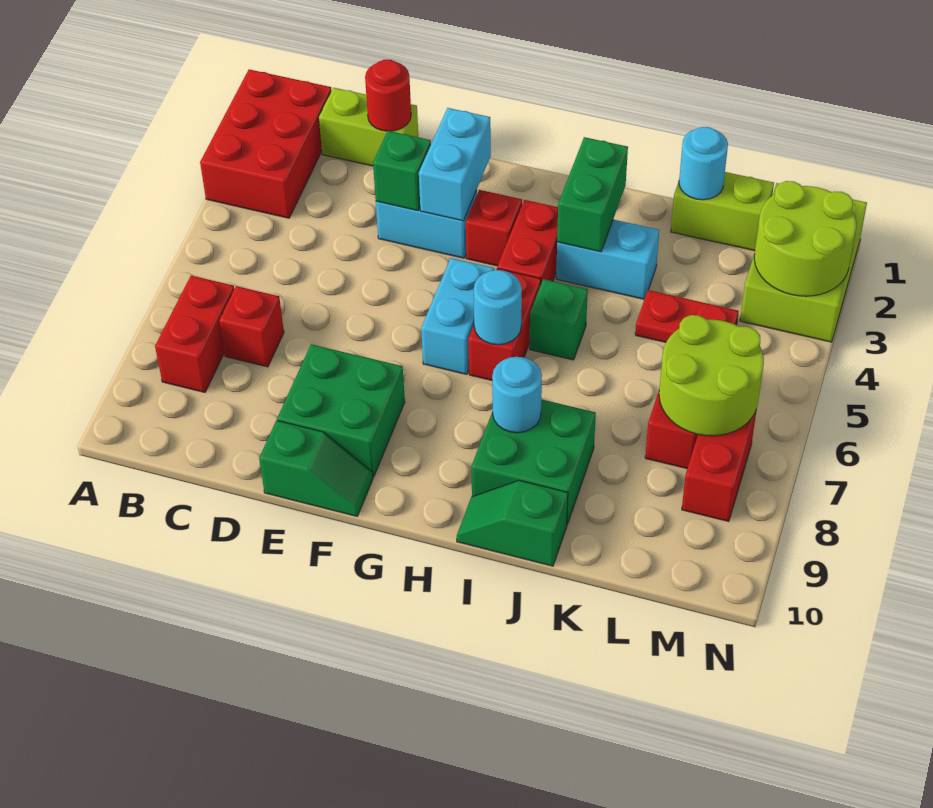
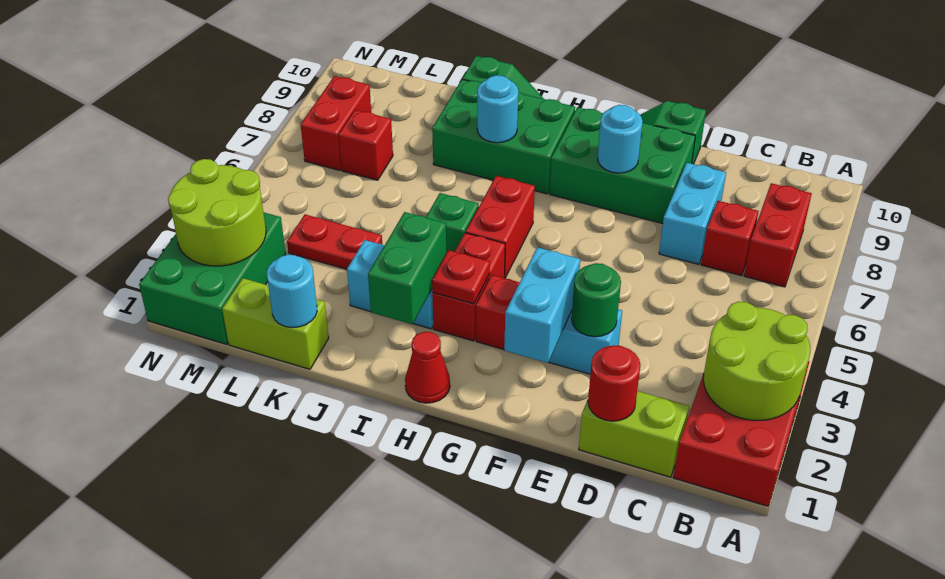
green brick E3 level 2 -> green round brick E3 level 2
green brick E8:F9 level 1 -> green brick E8:G9 level 1
cyan brick G5:G6 level 1 -> cyan brick D7:D8 level 1
none -> red cone H1 level 1
none -> red plate H3 level 2
cyan round brick H6 level 2 -> cyan round brick F8 level 2
green brick I8:J9 level 1 -> green brick H8:J9 level 1
lime round brick L6:M7 level 2 -> lime round brick A2:B3 level 2
lime brick M1:N3 level 1 -> green brick M1:N3 level 1

